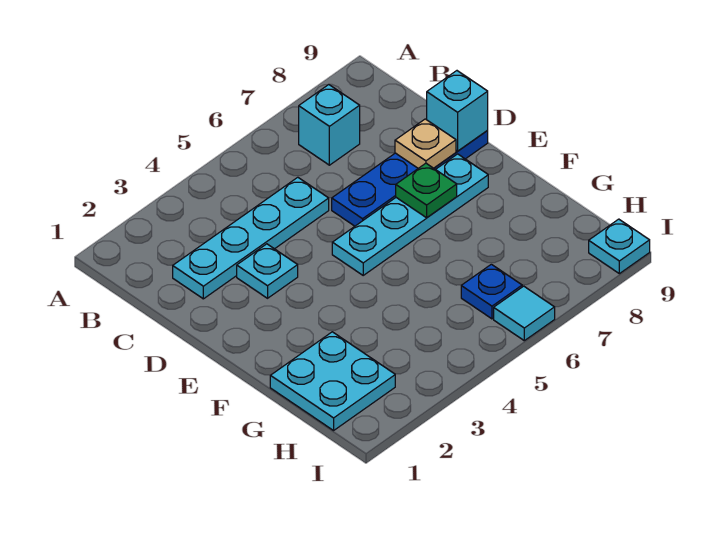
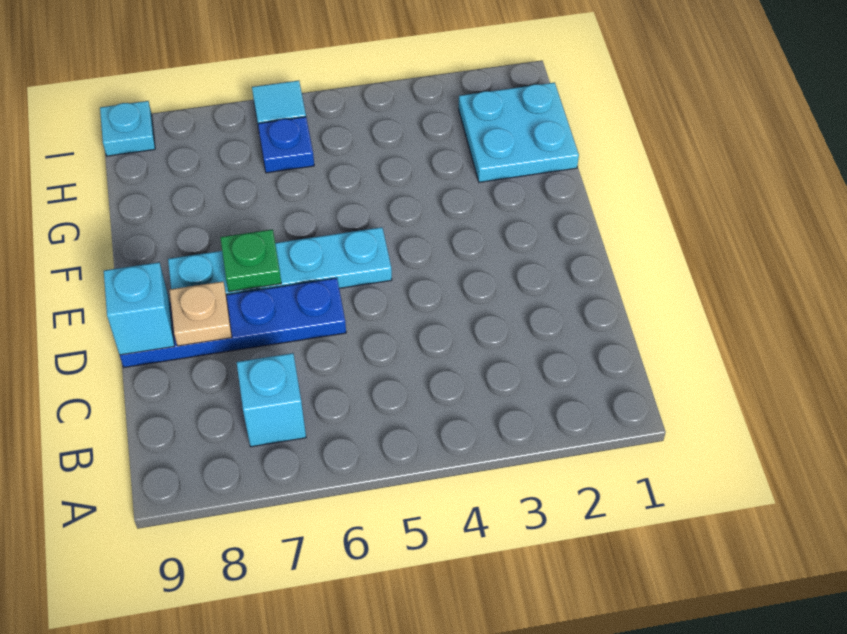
cyan plate C2:C5 level 1 -> none
cyan plate D3 level 1 -> none

